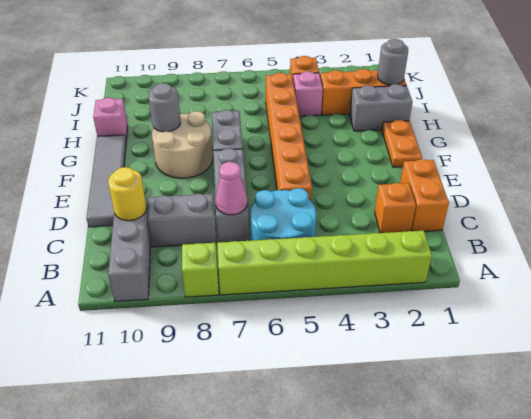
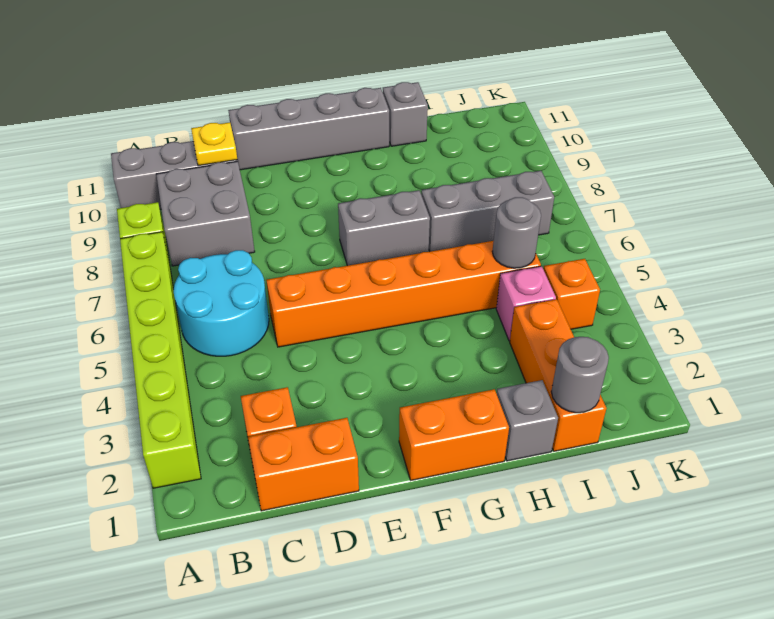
grey brick C7:E7 level 1 -> grey brick H7:J7 level 1
pink cone C7 level 2 -> none
grey brick C8:C9 level 1 -> grey brick B8:C9 level 1
yellow round brick C10 level 2 -> yellow plate C10 level 2
grey tile D11:G11 level 1 -> grey brick D11:G11 level 1
orange plate F1:G1 level 1 -> orange brick F1:G1 level 1
tan round brick F8:G9 level 1 -> none
grey round brick G9 level 2 -> grey round brick I5 level 2
grey brick H1:H2 level 1 -> grey brick H1 level 1
pink brick H11 level 1 -> grey brick H11 level 1

